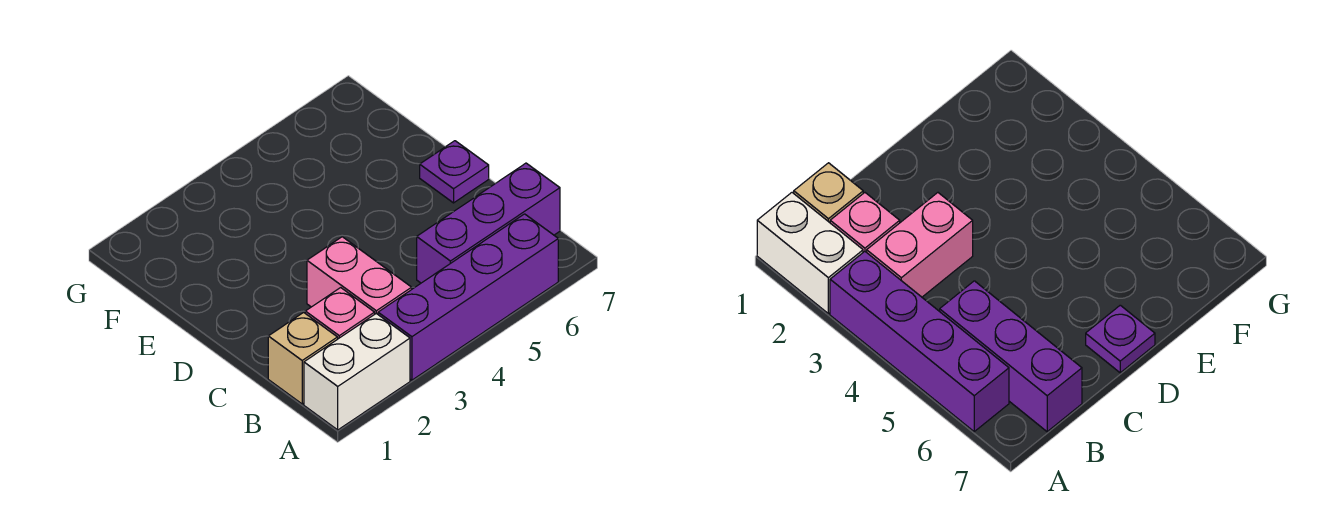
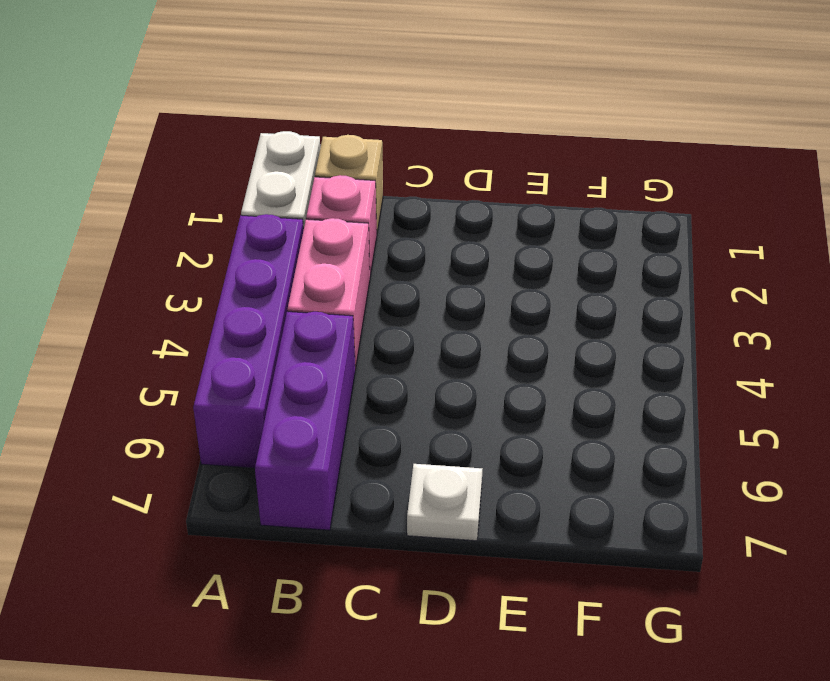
pink brick B3:C3 level 1 -> pink brick B3:B4 level 1
purple plate D7 level 1 -> white plate D7 level 1

